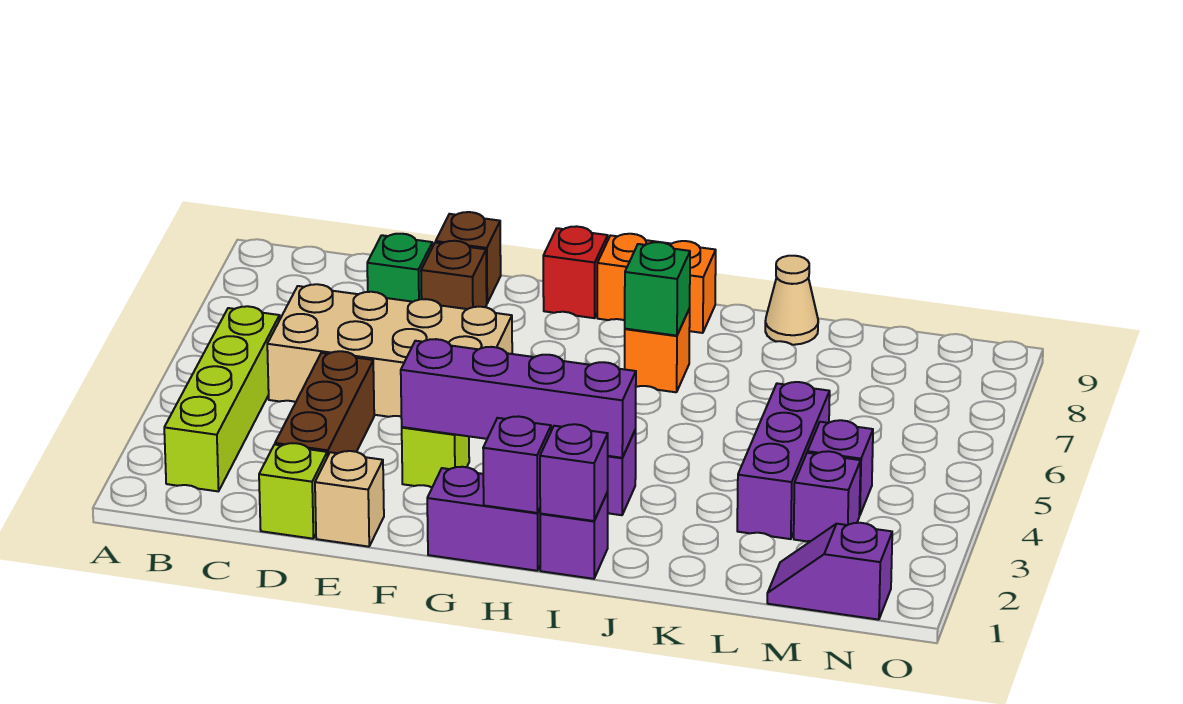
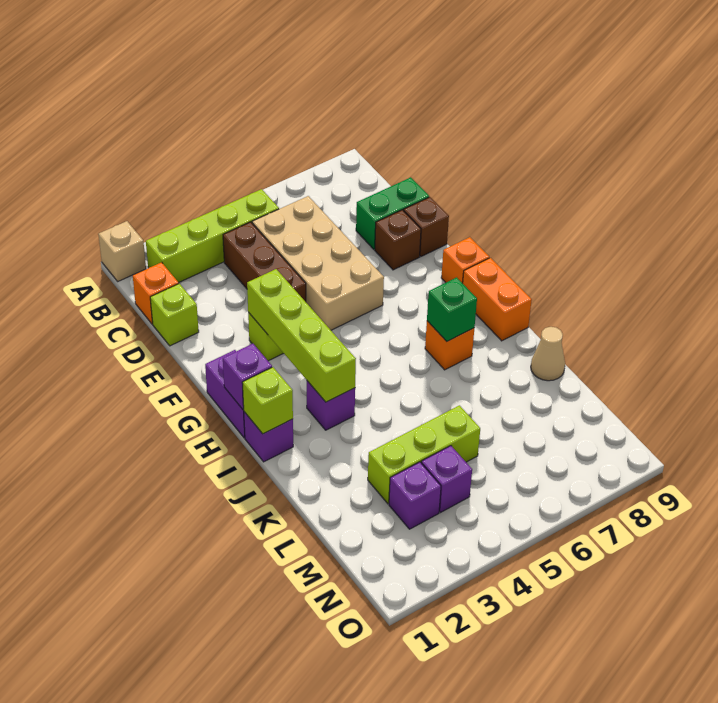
none -> orange brick C1 level 1
brown brick D2:D4 level 1 -> brown brick C4:E4 level 1
green brick D8 level 1 -> green brick D8:D9 level 1
tan brick E1 level 1 -> tan brick A1 level 1
purple brick F3:I3 level 2 -> lime brick F3:I3 level 2
red brick G9 level 1 -> orange brick G9 level 1
purple brick I1 level 2 -> lime brick I1 level 2
purple brick L3:L5 level 1 -> lime brick L3:L5 level 1
purple slope M1:N1 level 1 top N -> none

